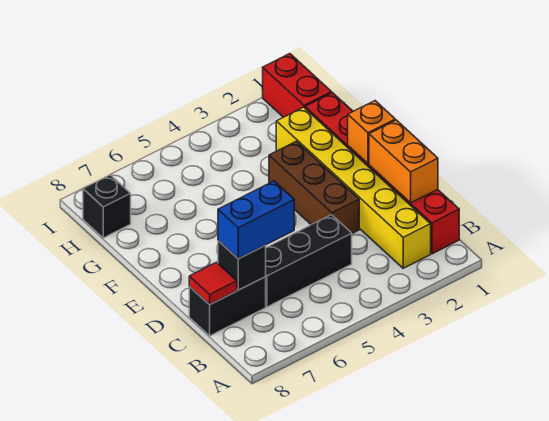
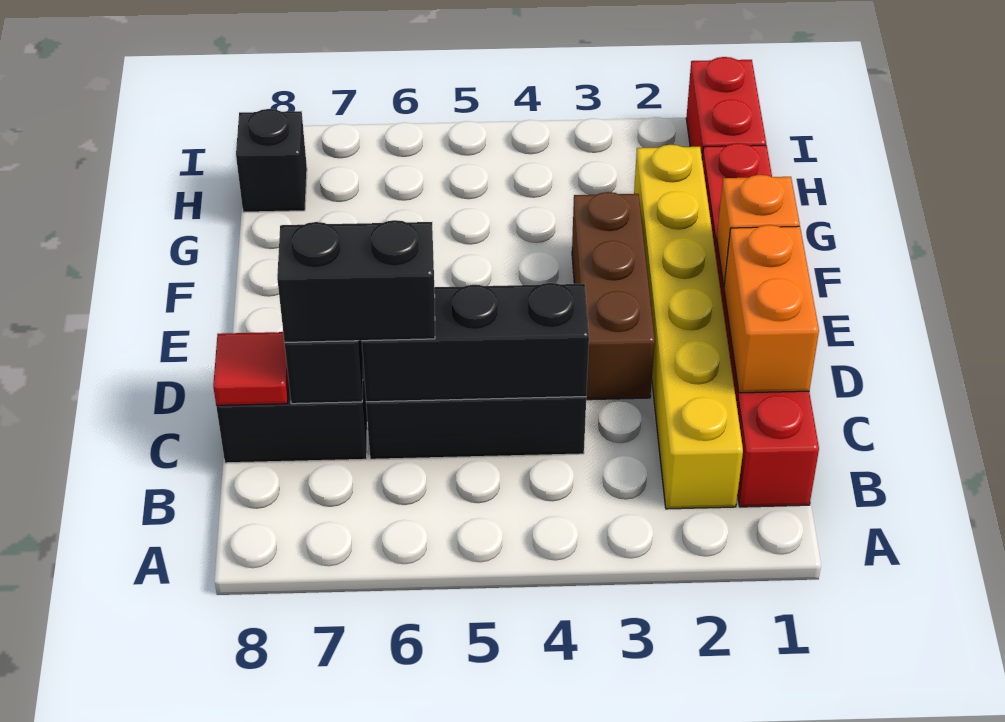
none -> black brick C4:C6 level 2
blue brick C6:C7 level 3 -> black brick C6:C7 level 3

